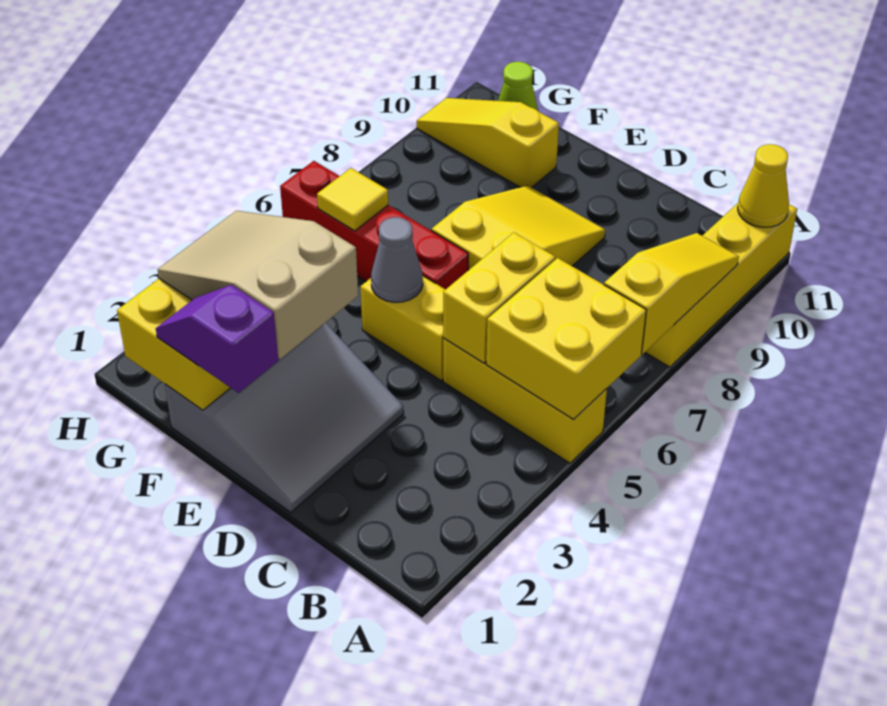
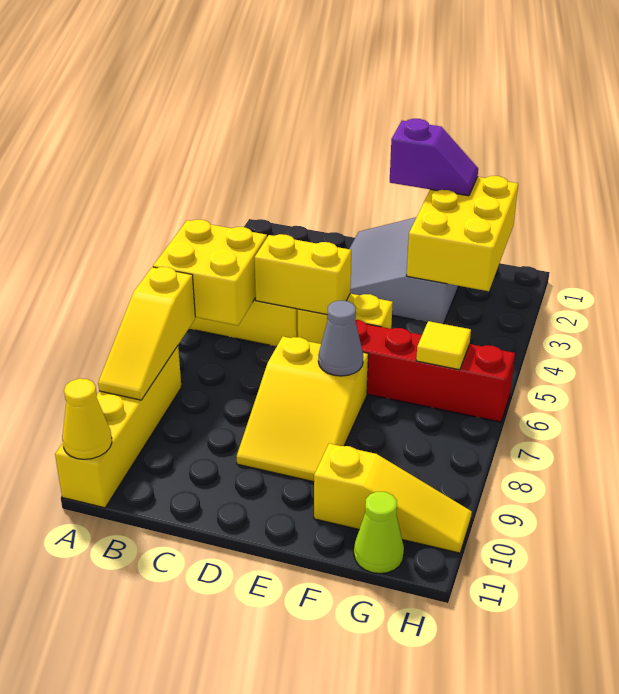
yellow brick C5:C6 level 2 -> yellow brick C5:D5 level 2
tan slope E2:G3 level 3 top E -> none
grey cone E5 level 2 -> grey cone E7 level 2

